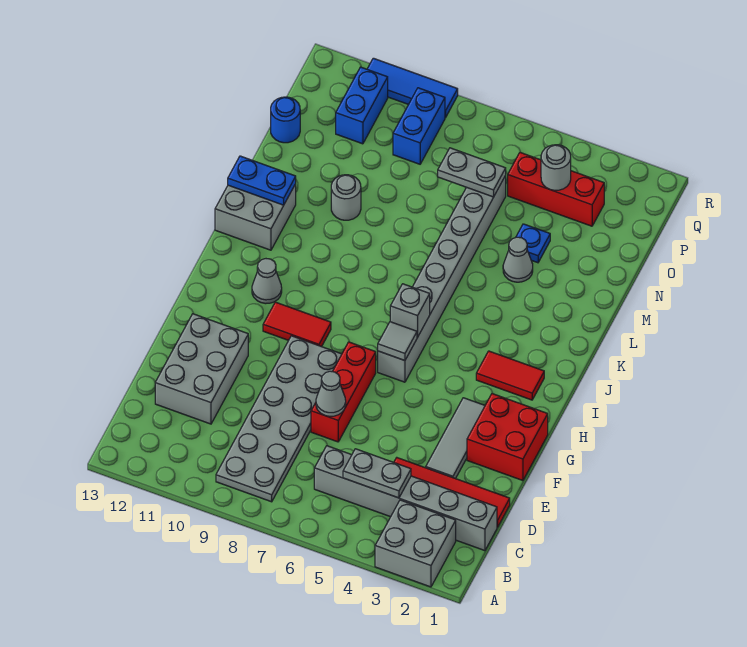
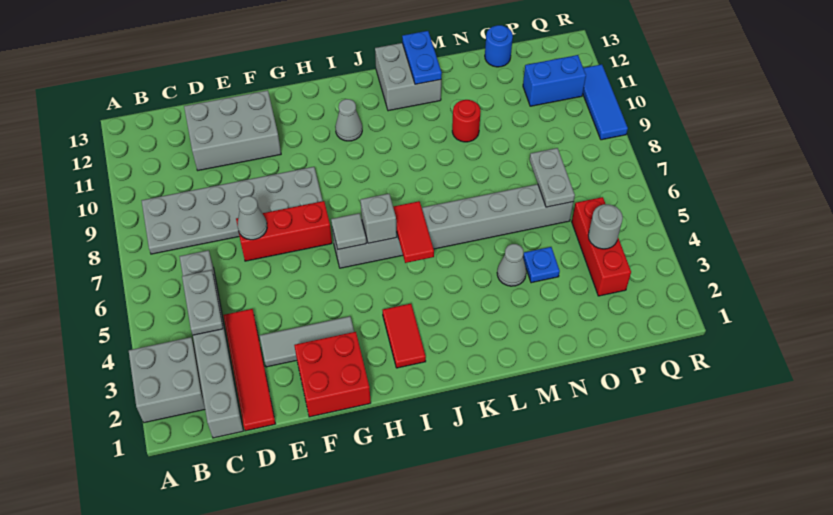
red tile H9:H10 level 1 -> red tile J5:J6 level 2
grey round brick M10 level 1 -> red round brick M10 level 1
blue brick P9:Q9 level 1 -> none

